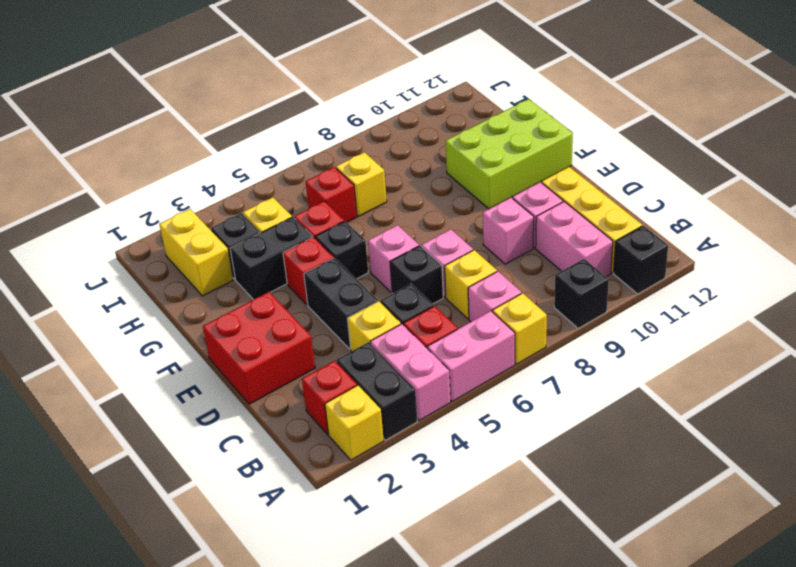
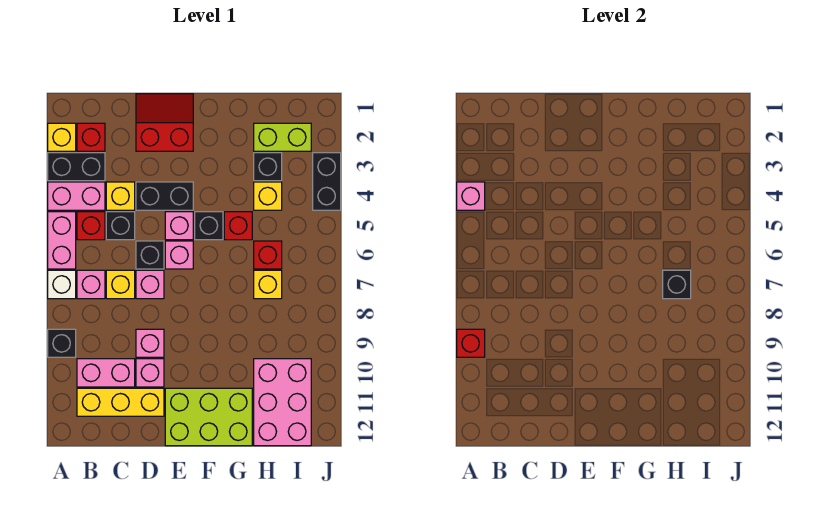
none -> pink brick A4 level 2
yellow brick A7 level 1 -> white brick A7 level 1
black brick A11 level 1 -> black brick H7 level 2
red brick D1:E2 level 1 -> red slope D1:E2 level 1 top 2
none -> pink brick E5 level 1
red brick F4 level 1 -> red brick A9 level 2
lime brick F10:G12 level 1 -> lime brick E11:G12 level 1
black brick G3:G4 level 1 -> black brick J3:J4 level 1
yellow brick H2:I2 level 1 -> lime brick H2:I2 level 1
none -> pink brick H10:I12 level 1

